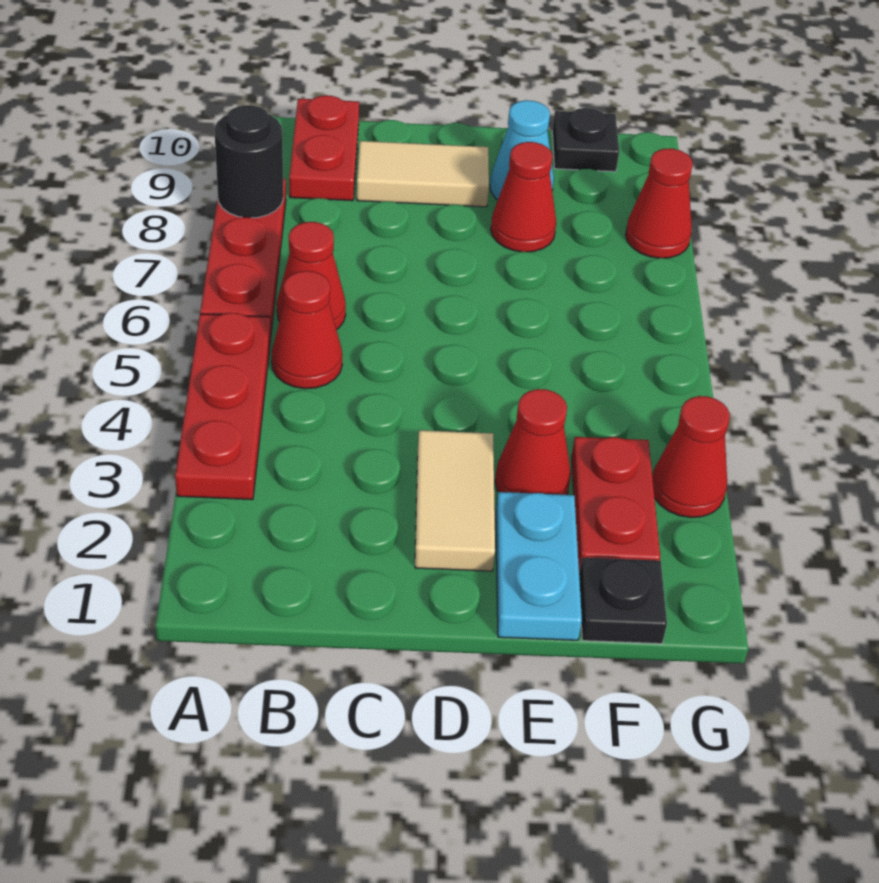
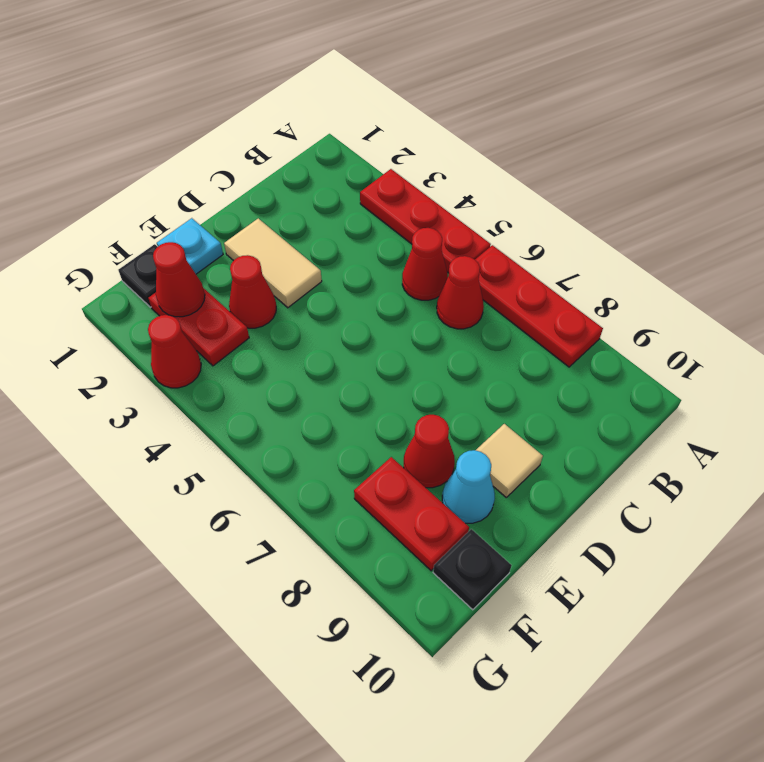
black round brick A8 level 2 -> none
red plate B9:B10 level 1 -> red plate F8:F9 level 1
tan tile C9:D9 level 1 -> tan tile D9 level 1
cyan plate E1:E2 level 1 -> cyan plate E1 level 1
red cone G8 level 1 -> red cone F2 level 2

